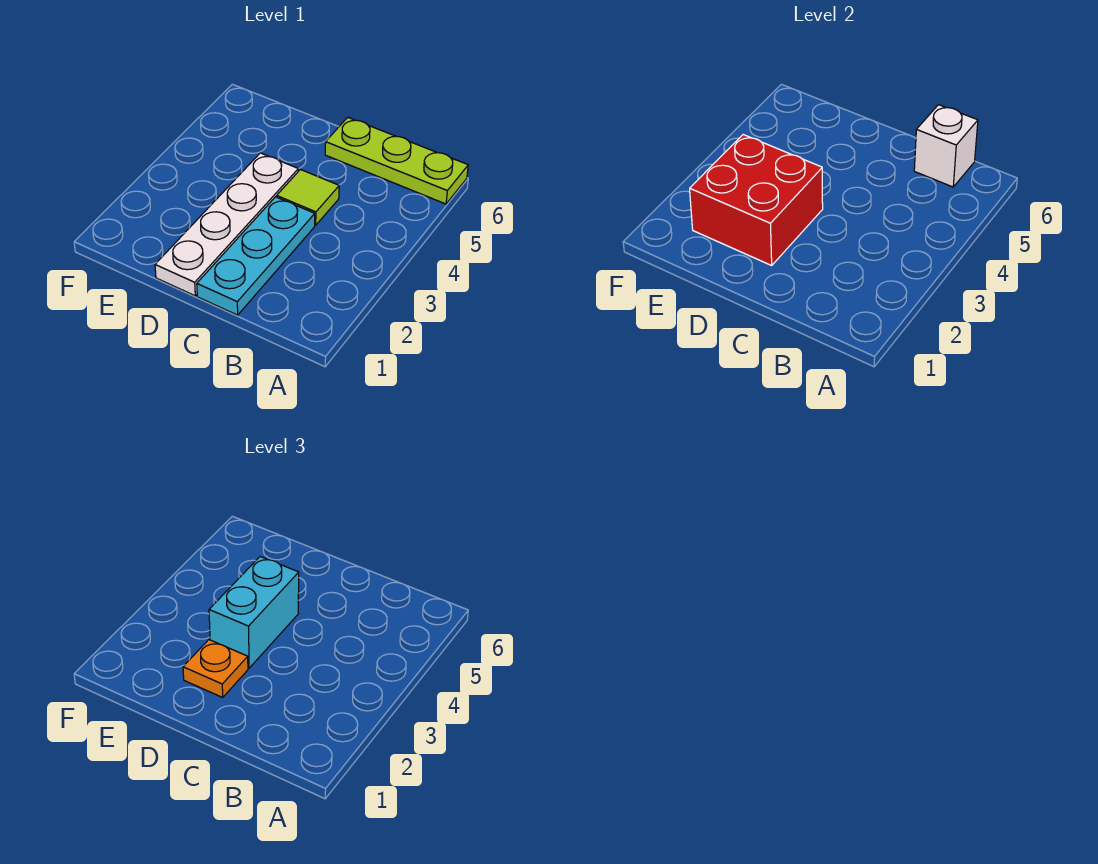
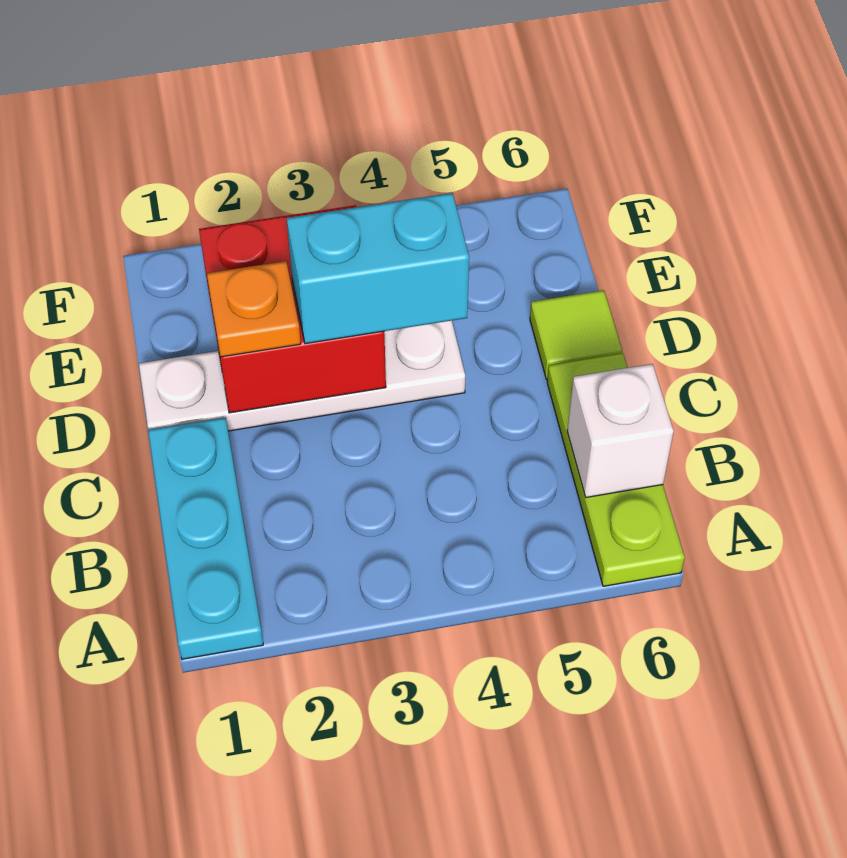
cyan plate C1:C3 level 1 -> cyan plate A1:C1 level 1
lime tile C4 level 1 -> lime tile D6 level 1

